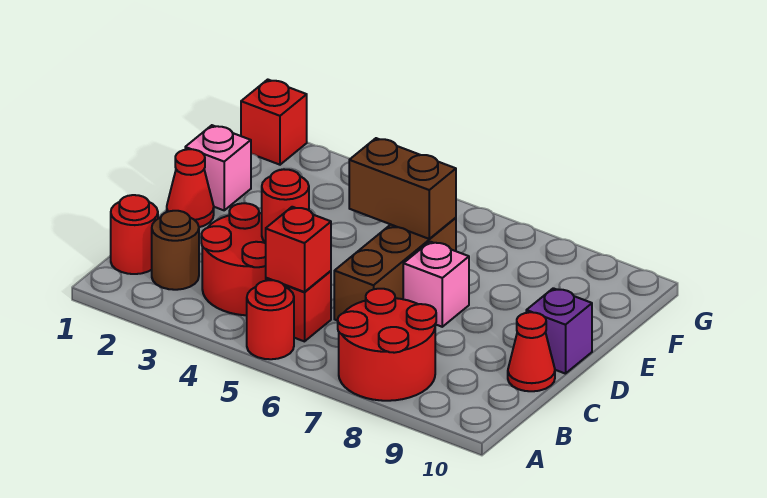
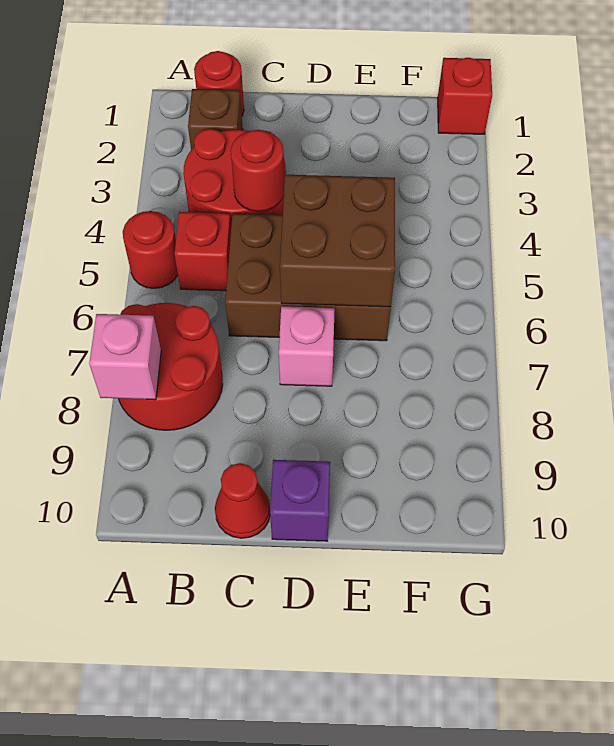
brown round brick B2 level 1 -> brown brick B2 level 1
red brick B5 level 2 -> none
brown brick C6:E6 level 1 -> brown brick C5:E6 level 1
red cone D1 level 1 -> none
pink brick E1 level 1 -> pink brick A8 level 2
brown brick E5:E6 level 2 -> brown brick D5:E6 level 2

